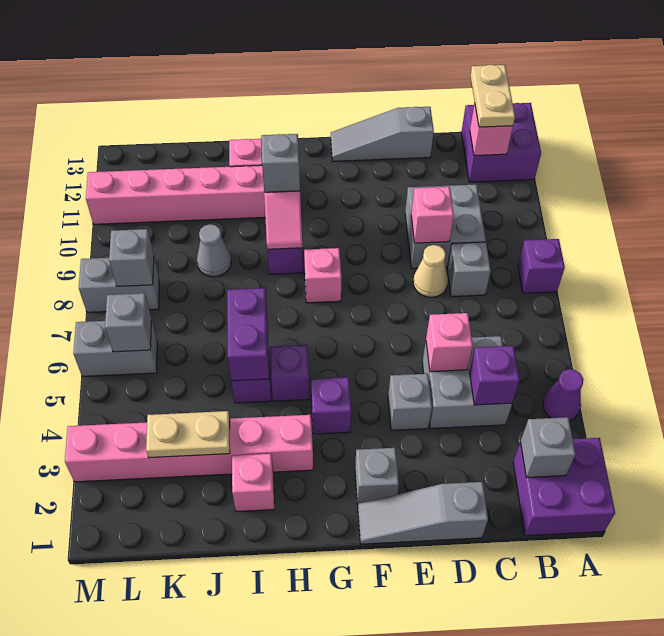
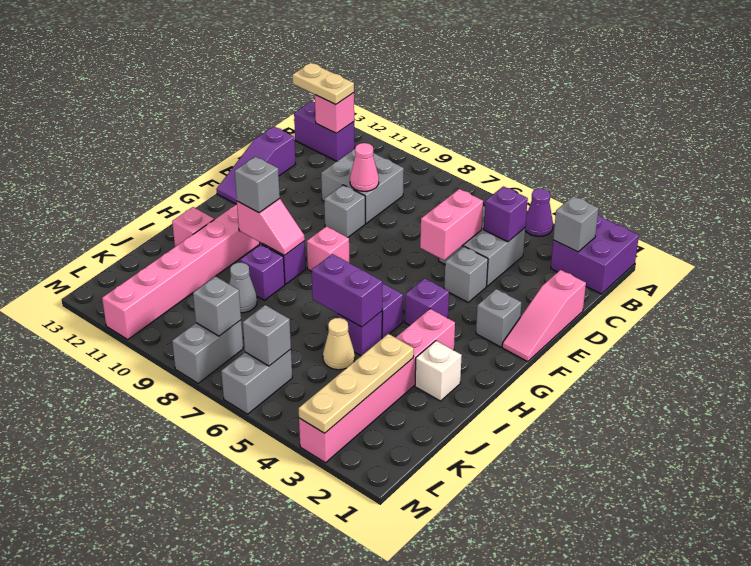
purple brick A8 level 1 -> purple brick I9 level 1
purple brick A12:B13 level 1 -> purple brick B12:B13 level 1
grey brick C8 level 1 -> grey brick E9 level 1
grey slope D1:F1 level 1 top D -> pink slope D1:F1 level 1 top D
pink brick D5 level 2 -> pink brick D5:E5 level 2
tan cone D8 level 1 -> tan cone J5 level 1
pink brick D9 level 2 -> pink cone D9 level 2
grey slope D13:F13 level 1 top D -> purple slope D13:F13 level 1 top D
pink brick I2 level 1 -> white brick I2 level 1
tan plate J3:K3 level 2 -> tan plate J3:M3 level 2

